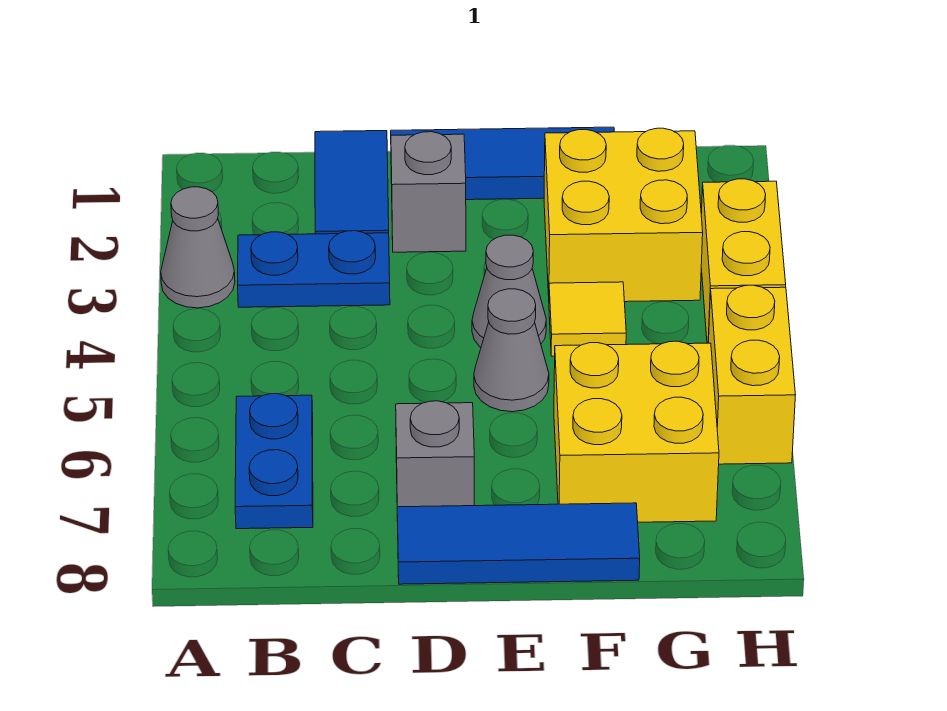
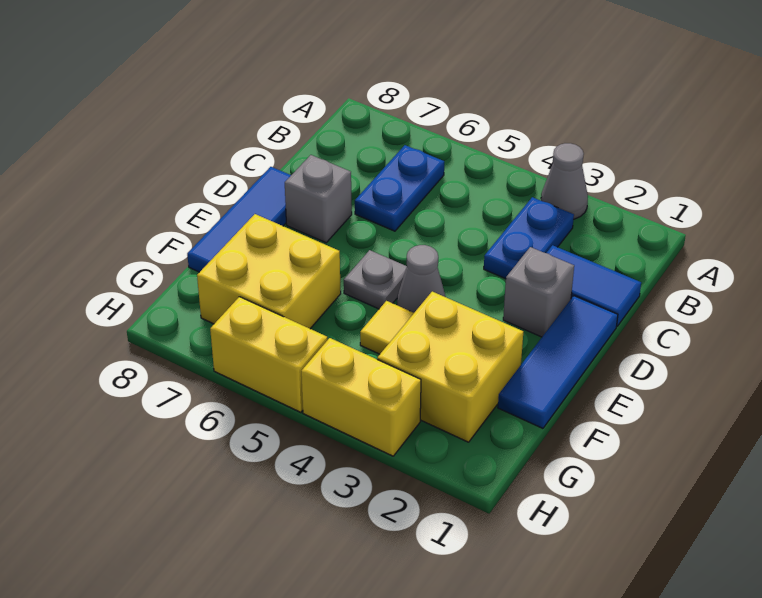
blue plate B6:B7 level 1 -> blue plate B6:C6 level 1
grey cone E5 level 1 -> grey plate E5 level 1

